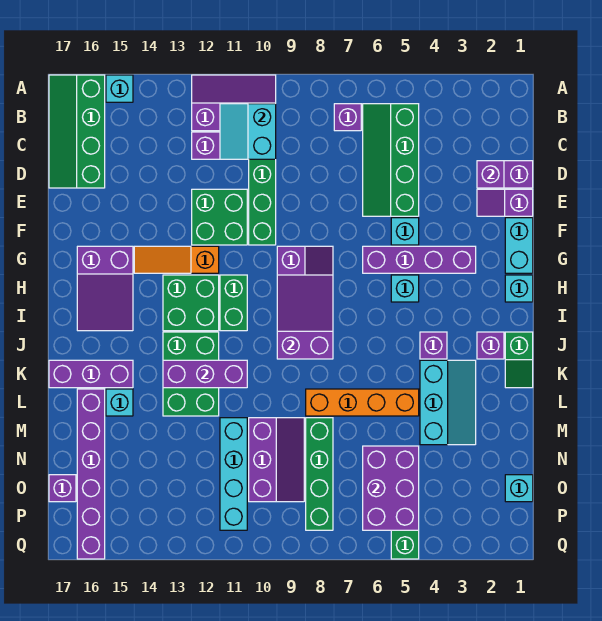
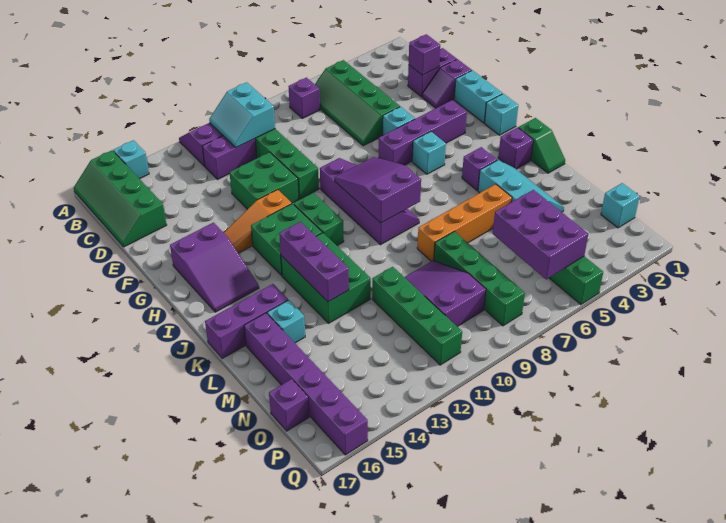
purple brick K11:K13 level 2 -> purple brick J13:L13 level 2
purple slope M9:O10 level 1 top 10 -> purple slope M9:O10 level 1 top O
cyan brick M11:P11 level 1 -> green brick M11:P11 level 1

